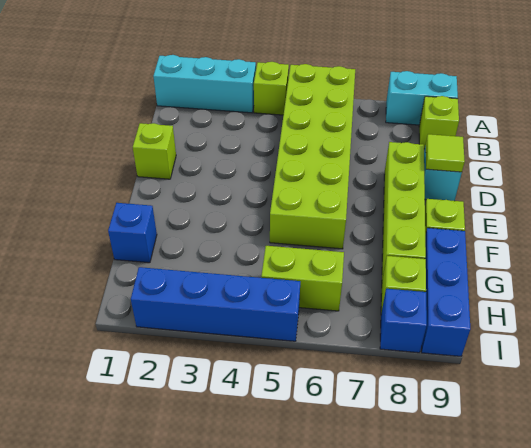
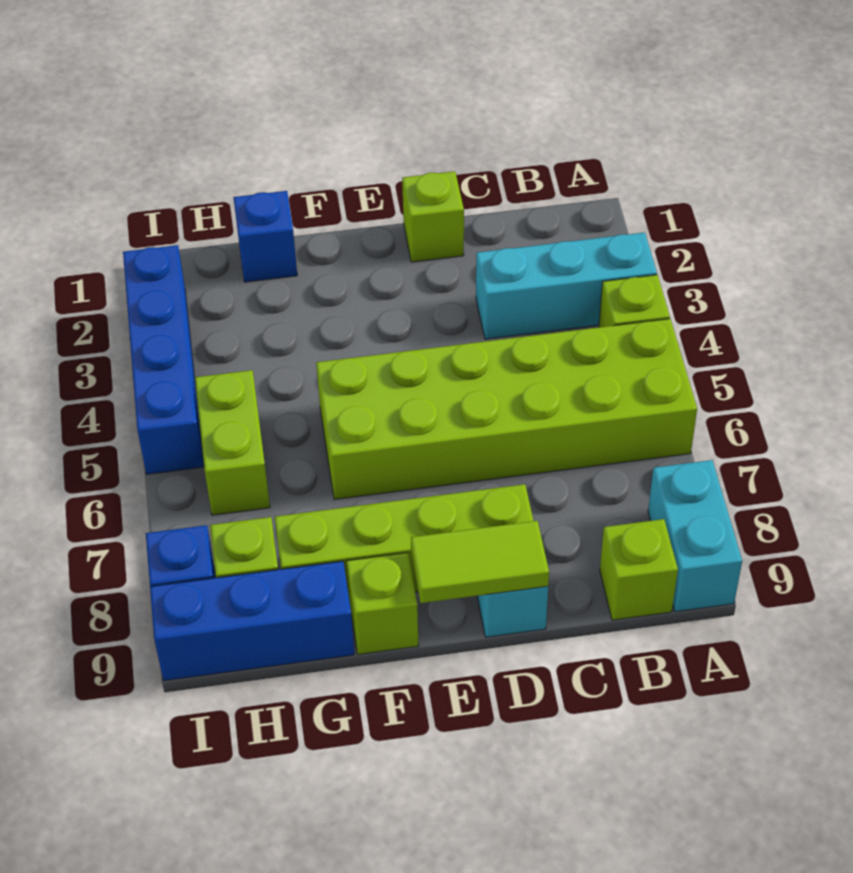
cyan brick A1:A3 level 1 -> cyan brick A3:C3 level 1
lime tile D9 level 2 -> lime tile D9:E9 level 2

